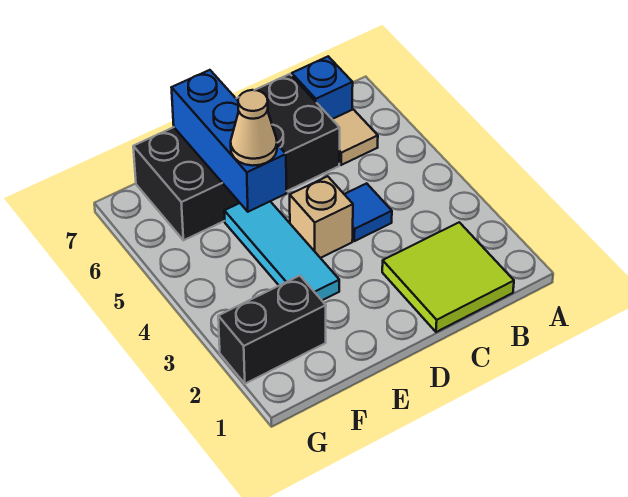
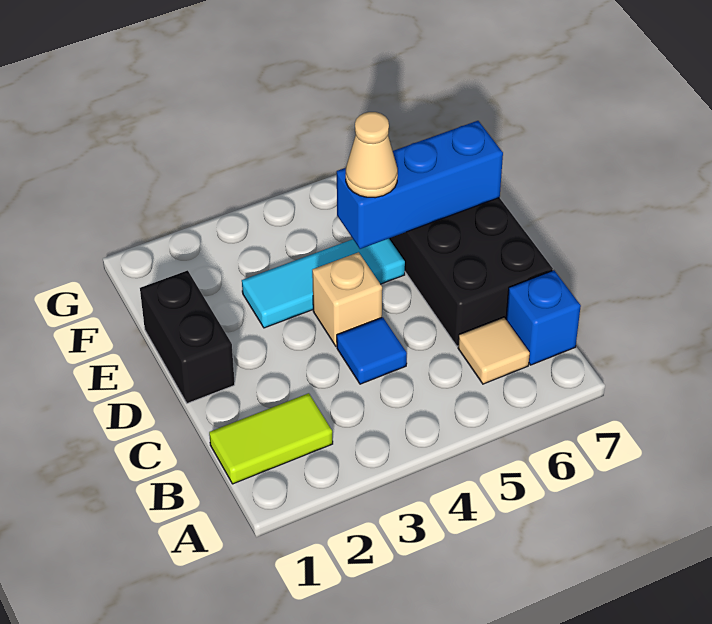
lime tile B1:C2 level 1 -> lime tile B1:B2 level 1
black brick F2:G2 level 1 -> black brick D1:E1 level 1

